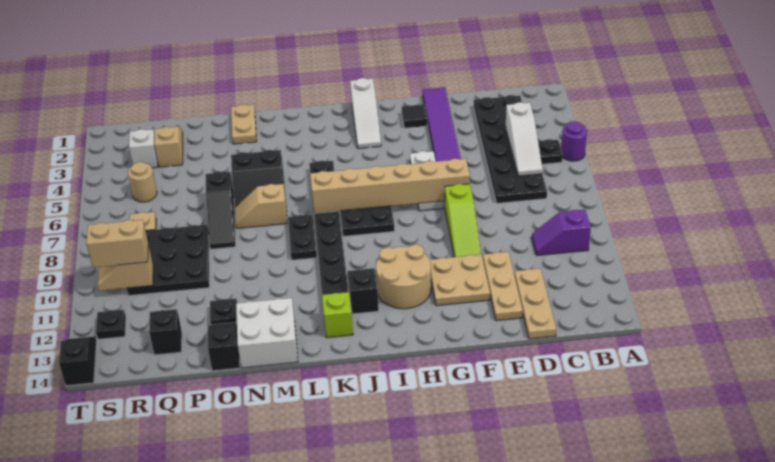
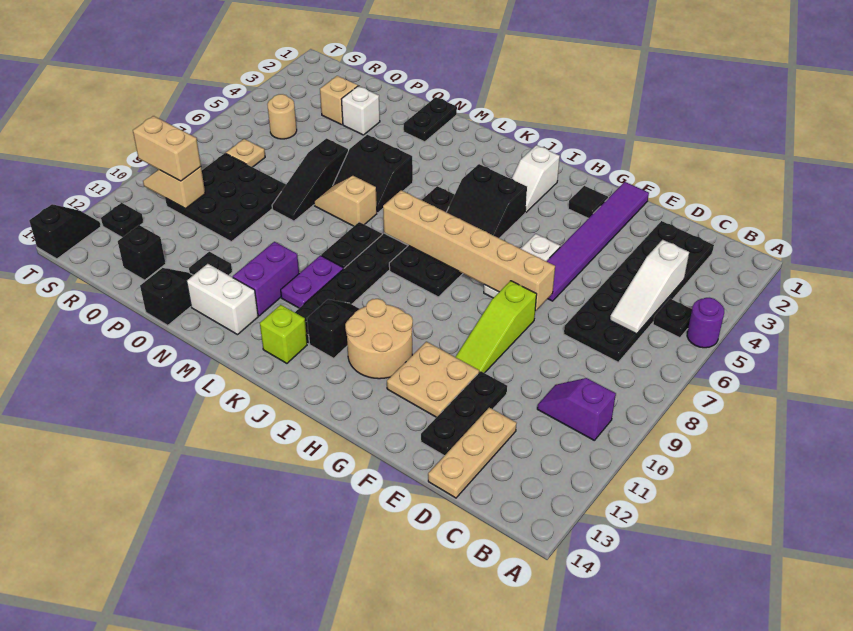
tan plate E11:E13 level 1 -> black plate E11:E13 level 1
white slope I1:I3 level 1 top 1 -> white slope I2:I3 level 1 top 2
none -> black slope I4:J5 level 1 top 4
none -> purple plate L10:L11 level 1
none -> purple brick M11:M12 level 1
white brick M13:N14 level 1 -> white brick M13:N13 level 1
tan plate N1:N2 level 1 -> black plate N1:N2 level 1
white brick R3 level 1 -> white brick P3 level 1

